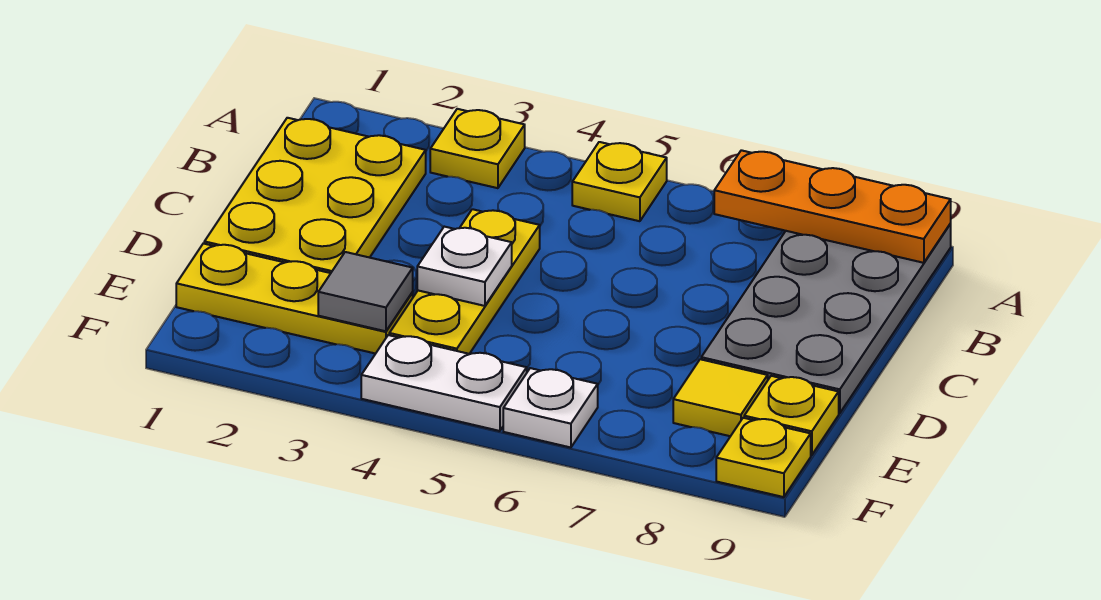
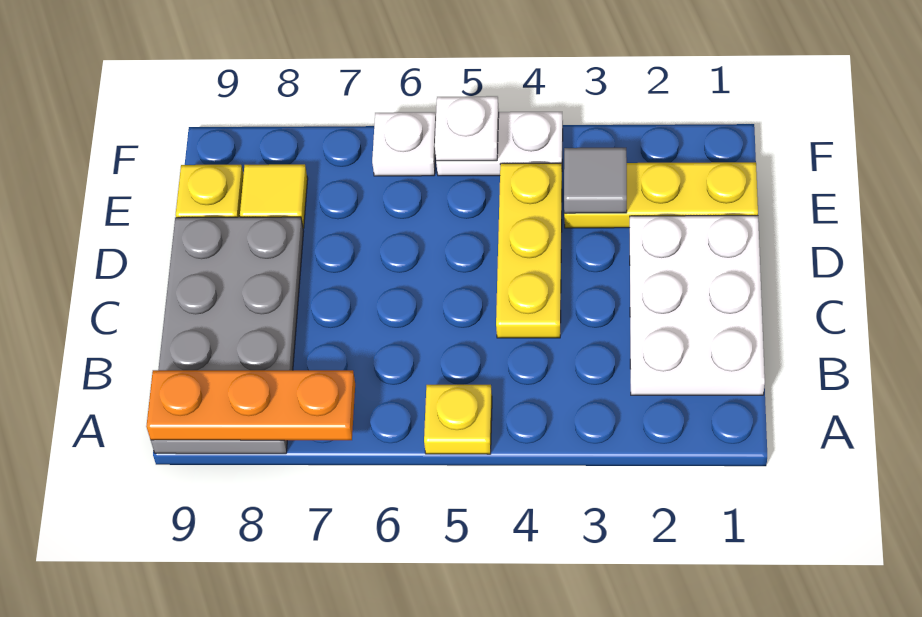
yellow plate A3 level 1 -> none
yellow plate B1:D2 level 1 -> white plate B1:D2 level 1
white plate D4 level 2 -> white plate F5 level 2
yellow plate F9 level 1 -> none

